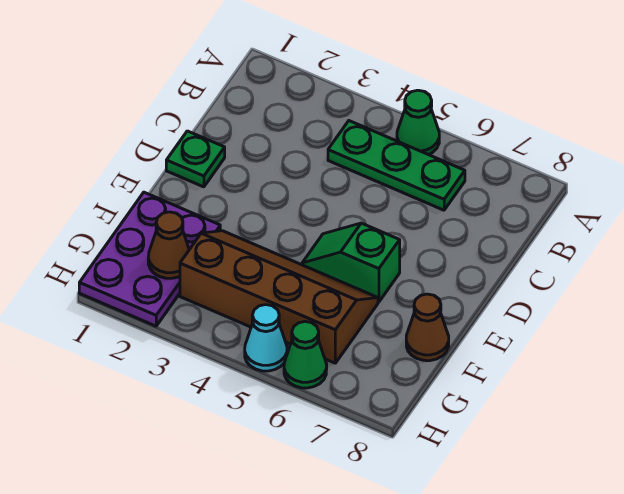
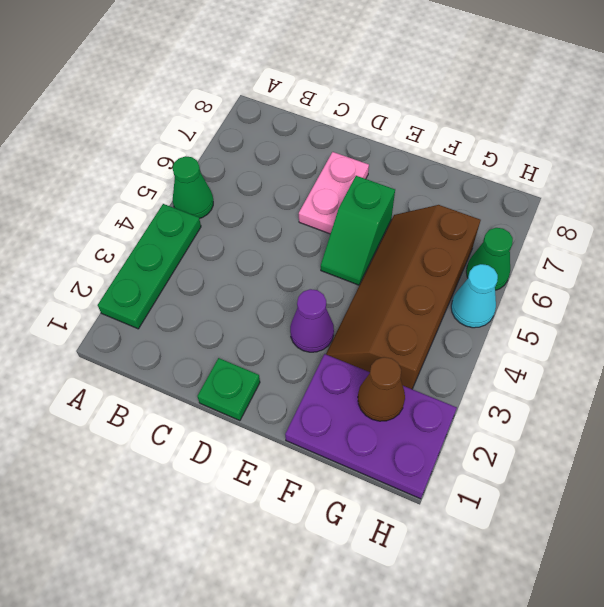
green plate B4:B6 level 1 -> green plate A2:A4 level 1
none -> pink plate D6:D7 level 1
none -> purple cone E3 level 1
brown cone F8 level 1 -> none

